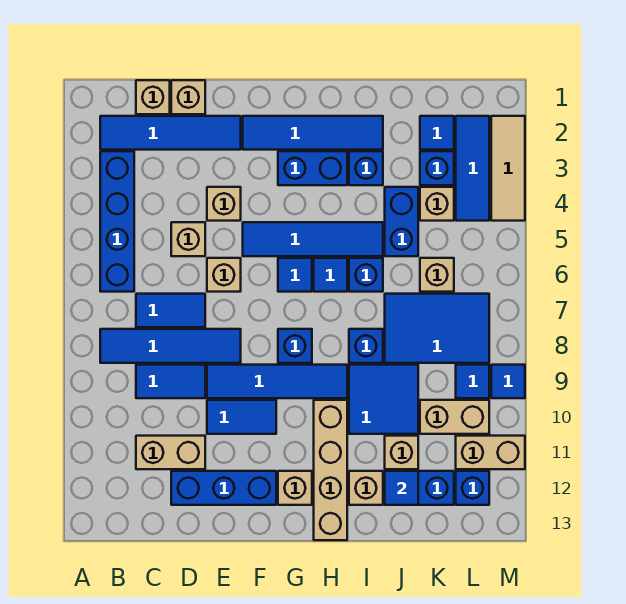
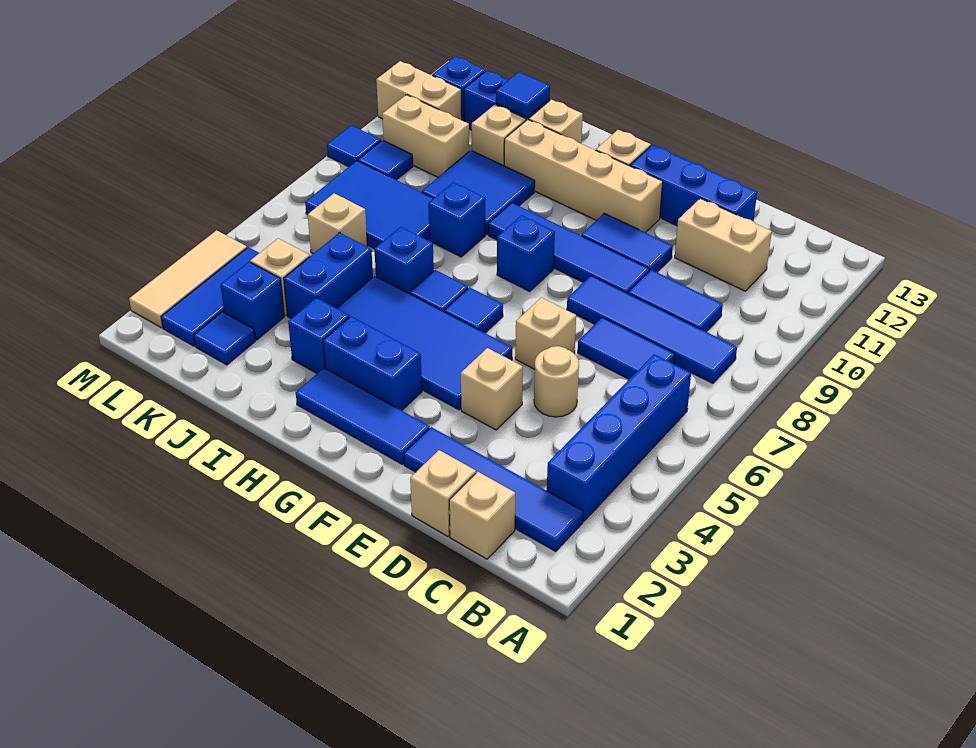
tan brick D5 level 1 -> tan round brick D5 level 1
blue tile F2:I2 level 1 -> blue tile F2:H2 level 1
blue tile F5:I5 level 1 -> blue tile F4:I5 level 1
tan brick H10:H13 level 1 -> tan brick F11:I11 level 1

